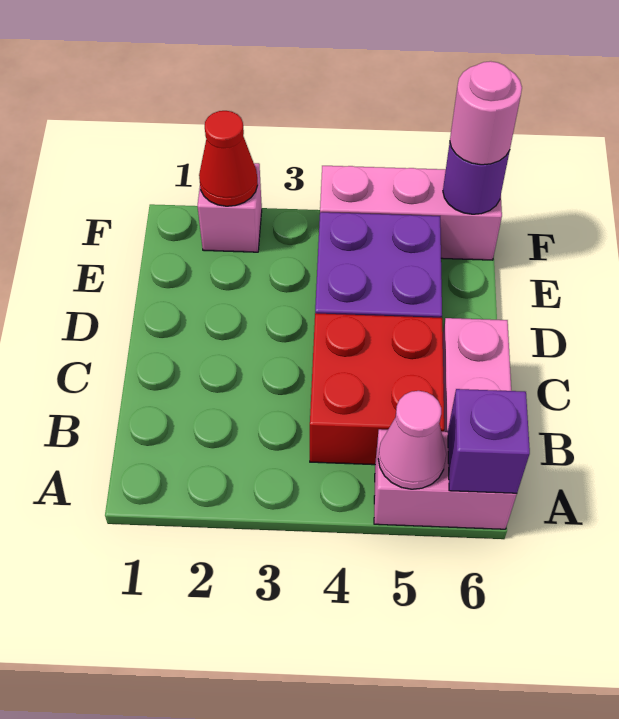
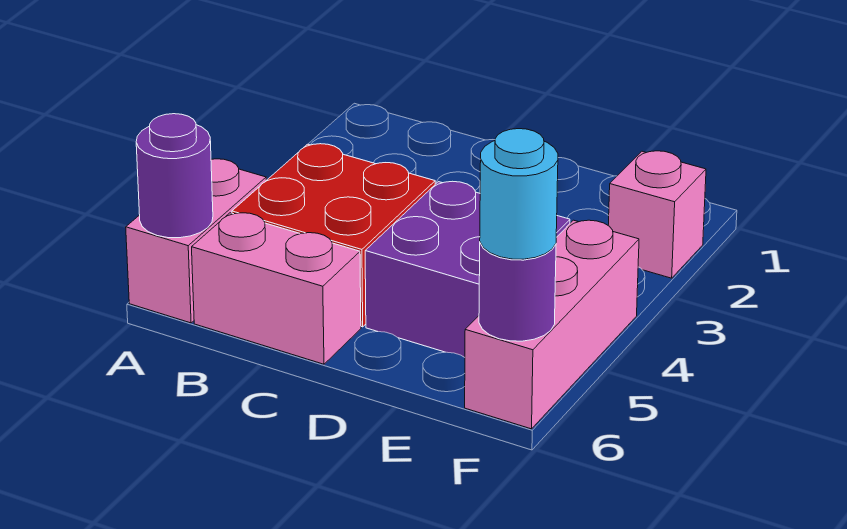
pink cone A5 level 2 -> none
purple brick A6 level 2 -> purple round brick A6 level 2
red cone F2 level 2 -> none
pink round brick F6 level 3 -> cyan round brick F6 level 3

